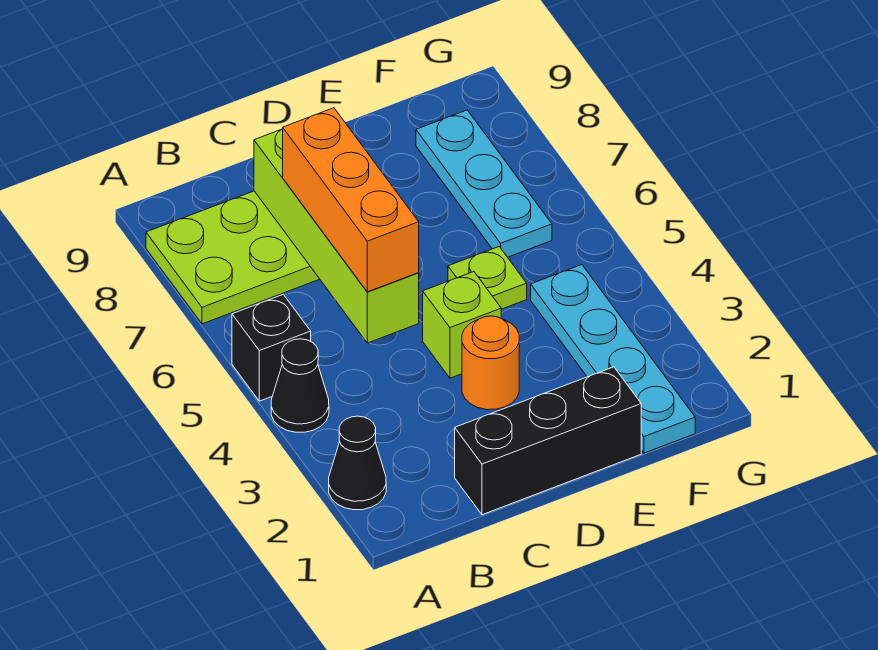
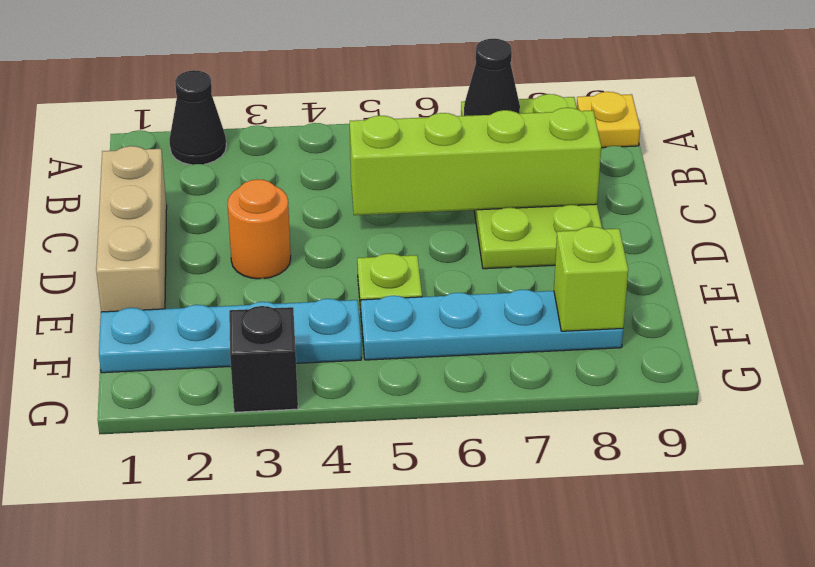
black cone A4 level 1 -> black cone A7 level 2
black brick A5 level 1 -> black brick G3 level 1
none -> yellow plate A9 level 1
black brick C1:E1 level 1 -> tan brick C1:E1 level 1
orange brick C5:C7 level 3 -> none
lime brick D4 level 1 -> lime brick F8 level 2
cyan plate F6:F8 level 1 -> cyan plate F5:F8 level 1

